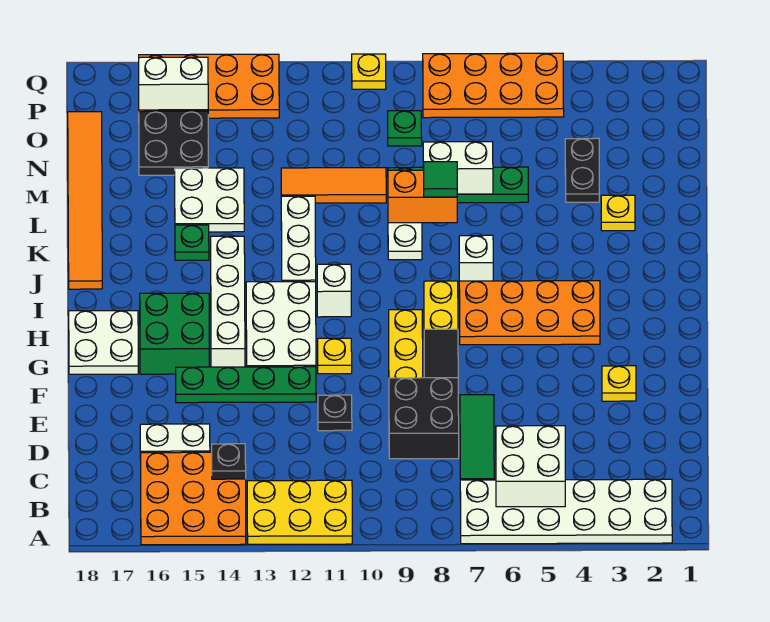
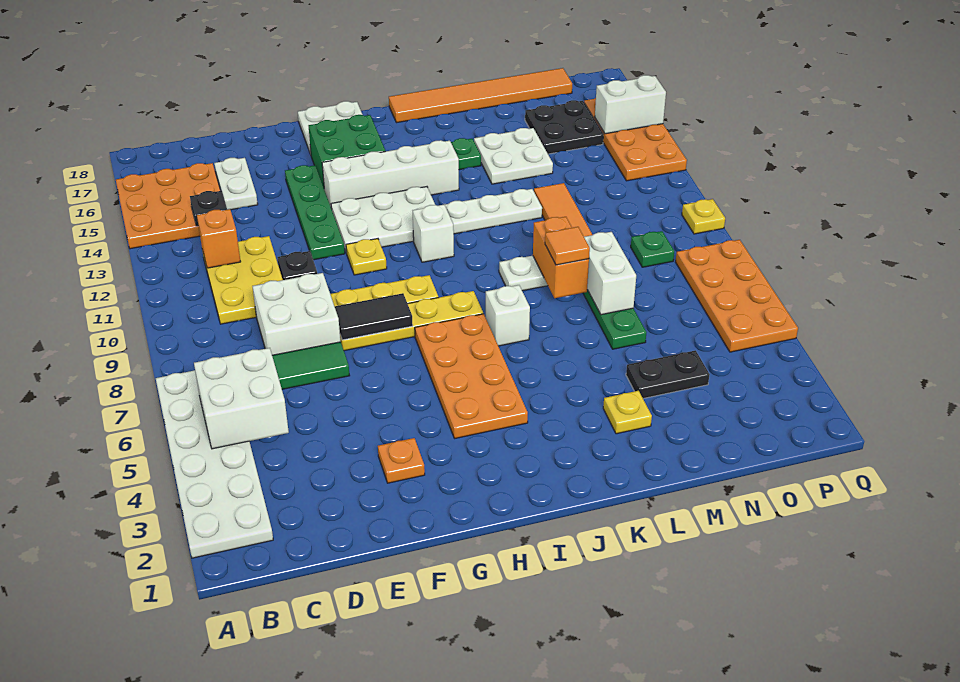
yellow plate A11:B13 level 1 -> yellow plate C10:D12 level 1
none -> orange brick C12 level 2
black brick D8:E9 level 1 -> white brick D8:E9 level 1
yellow plate F3 level 1 -> orange plate F3 level 1
green tile L8 level 3 -> orange tile L8 level 3
white brick P15:P16 level 2 -> white brick P15:Q15 level 2

